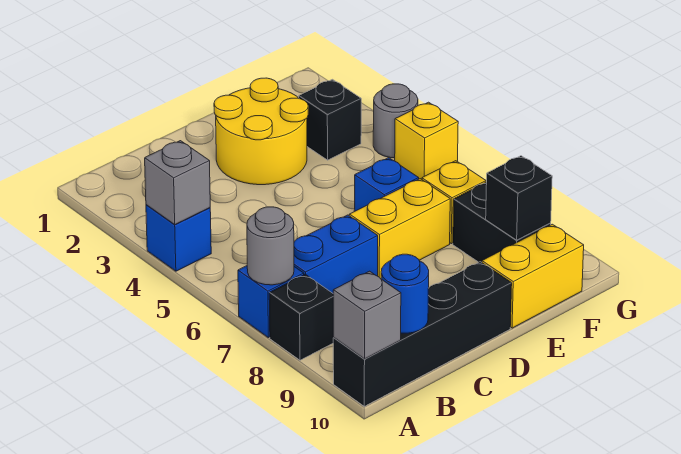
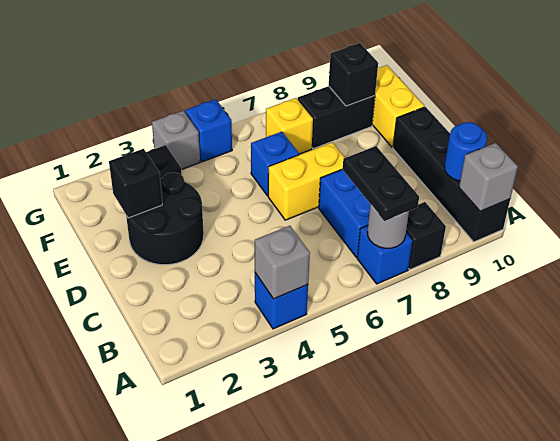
none -> black plate A7:B7 level 3
yellow round brick D2:E3 level 1 -> black round brick D2:E3 level 1
yellow brick D7:E7 level 1 -> yellow brick D6:D7 level 1
none -> black brick E2 level 2
grey round brick G4 level 1 -> grey brick G4 level 1
yellow brick G5 level 1 -> blue brick G5 level 1

